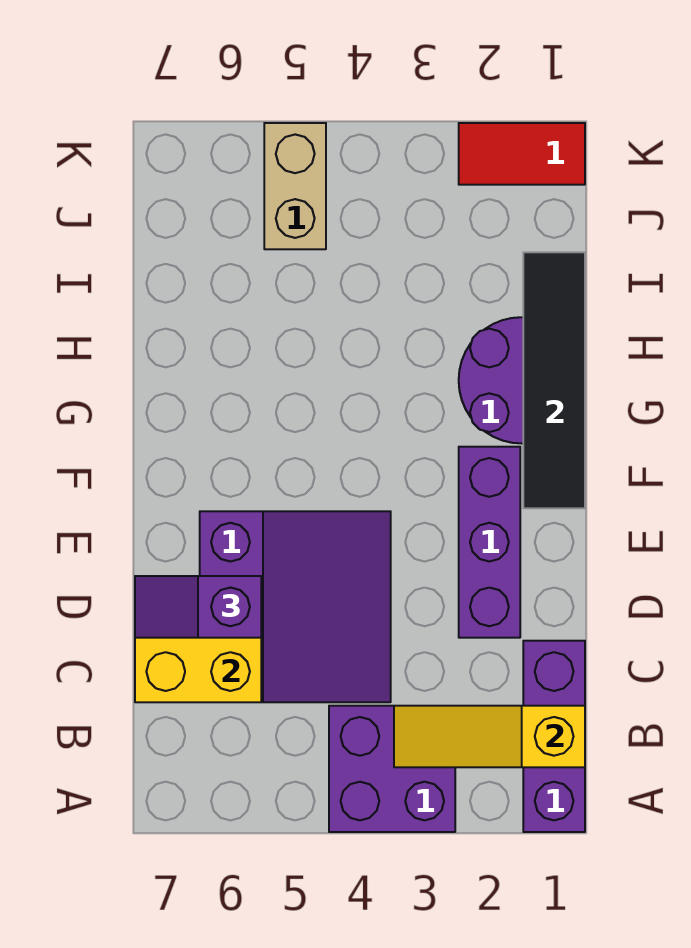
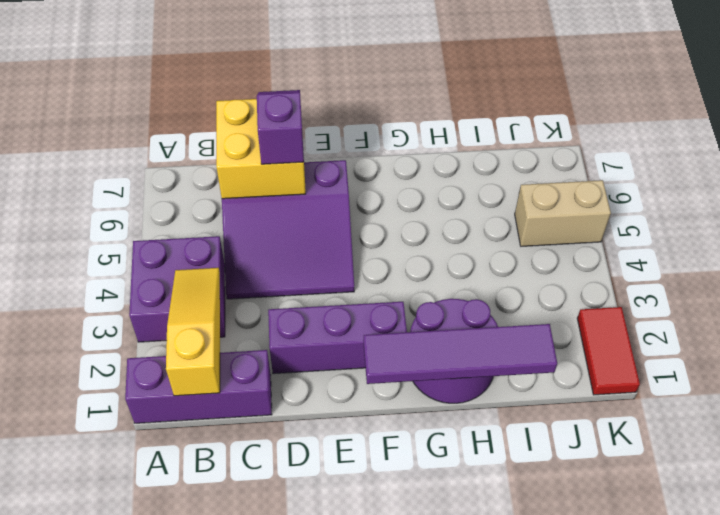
black tile F1:I1 level 2 -> purple tile F1:I1 level 2

